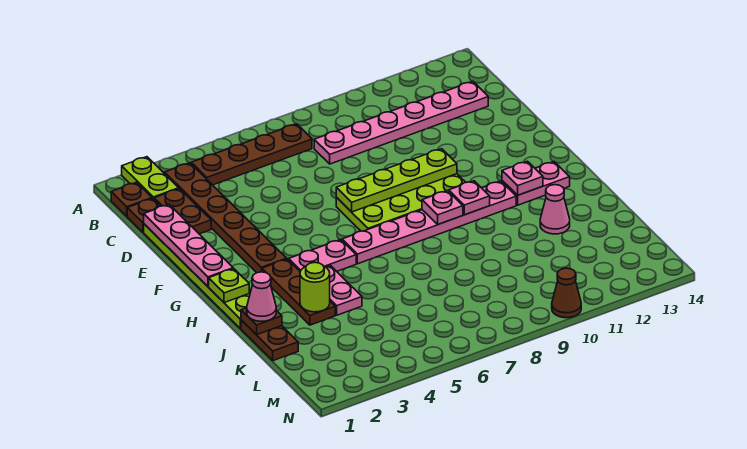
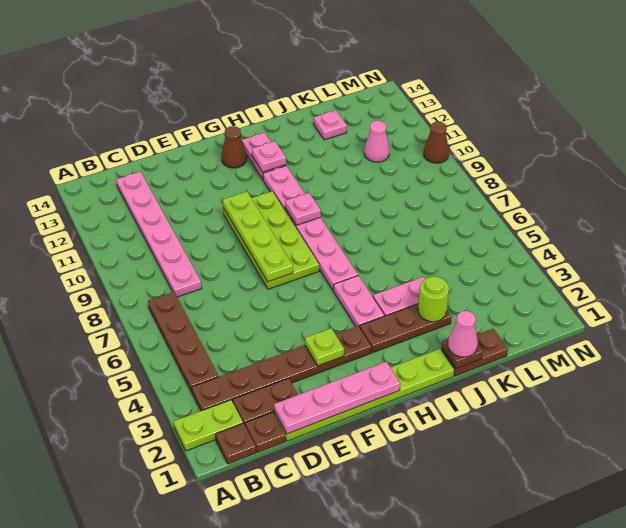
none -> brown cone G13 level 1
lime plate H1 level 2 -> lime plate F3 level 2
pink plate H10 level 2 -> pink plate K13 level 1
pink cone J12 level 1 -> pink cone L11 level 1

